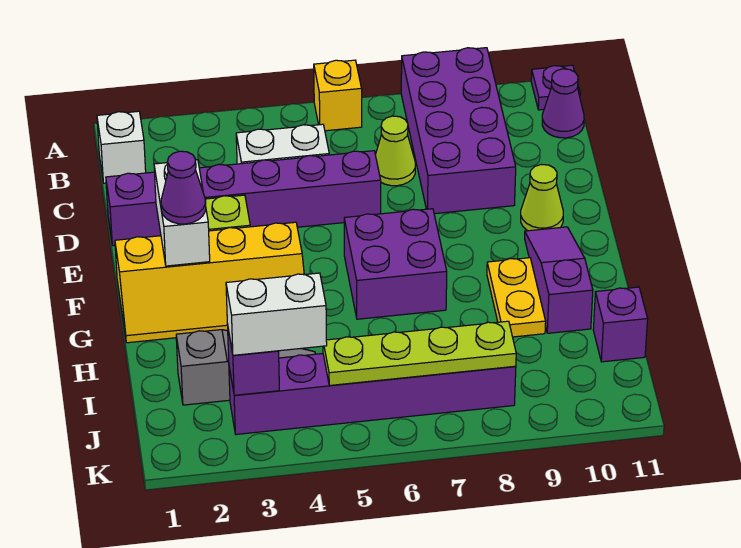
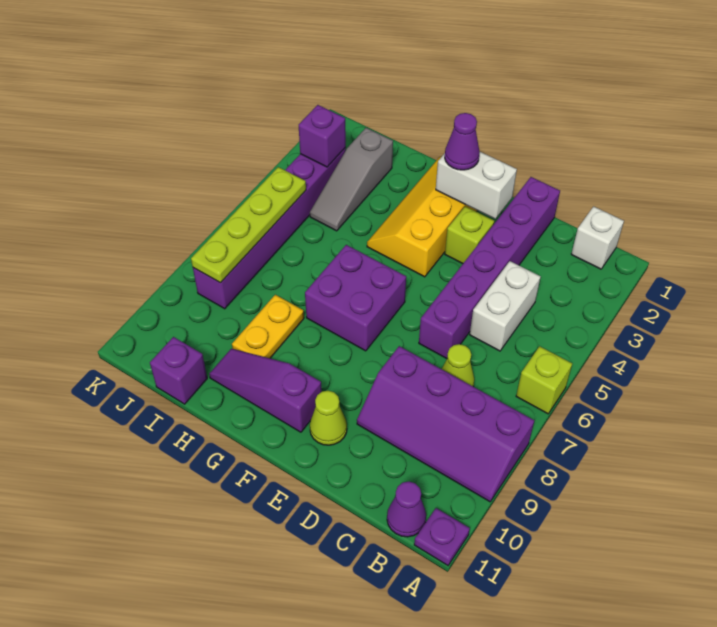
yellow brick A6 level 1 -> lime brick A6 level 1
purple brick A8:D9 level 1 -> purple slope A8:D9 level 1 top 8
purple slope F10:H10 level 1 top H -> purple slope F10:H10 level 1 top F
yellow plate G9:H9 level 1 -> yellow plate H8:H9 level 1
white brick J3:J4 level 3 -> none

